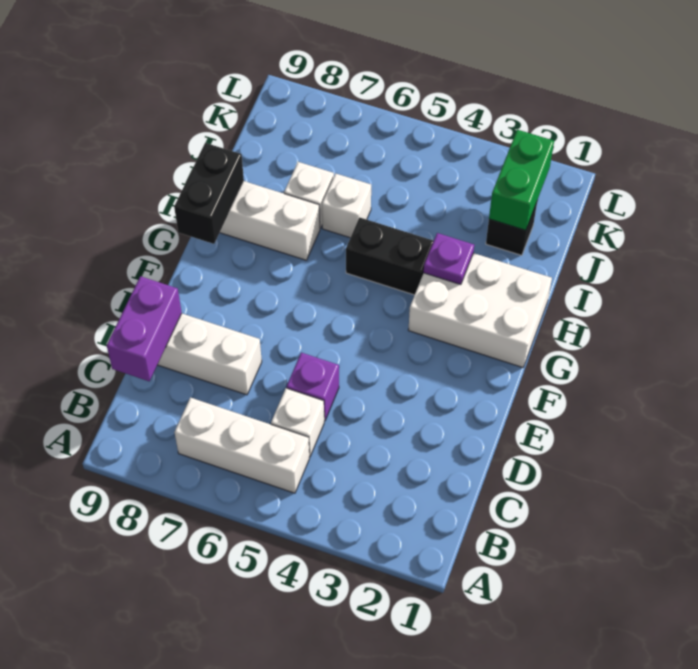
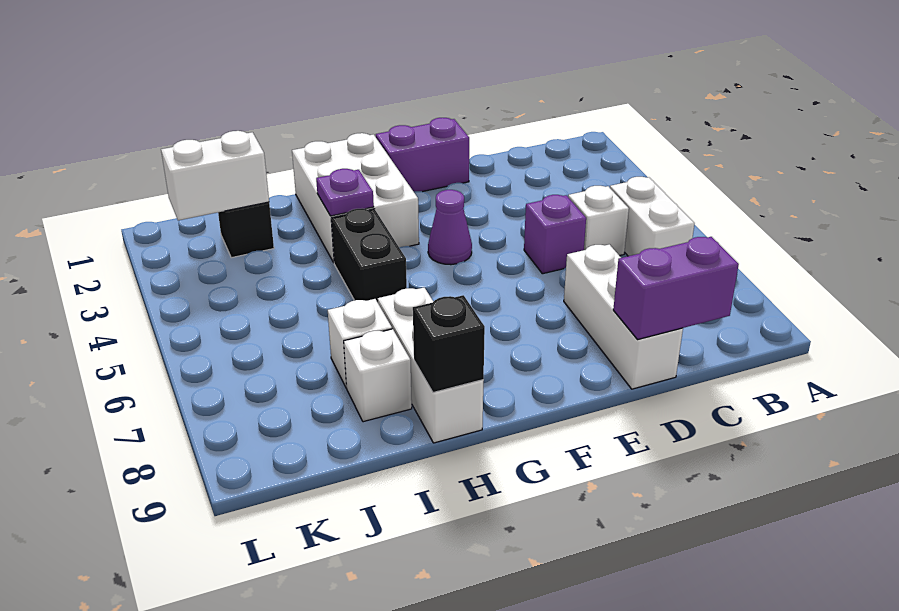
white brick B5:B7 level 1 -> white brick B5:B6 level 1
none -> purple brick E1:F1 level 1
none -> purple cone F4 level 1
black brick G9:H9 level 2 -> black brick H9 level 2
white brick I6 level 1 -> white brick I8 level 1
green brick J2:K2 level 2 -> white brick J2:K2 level 2

